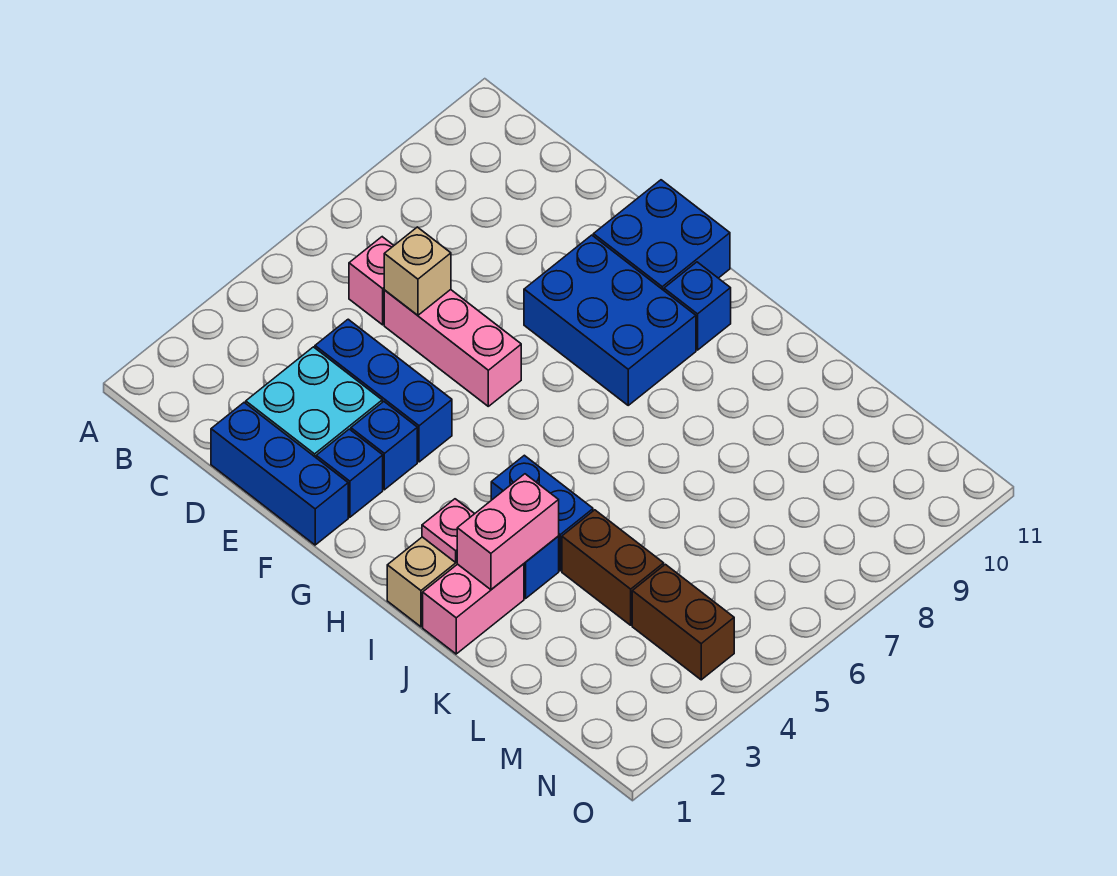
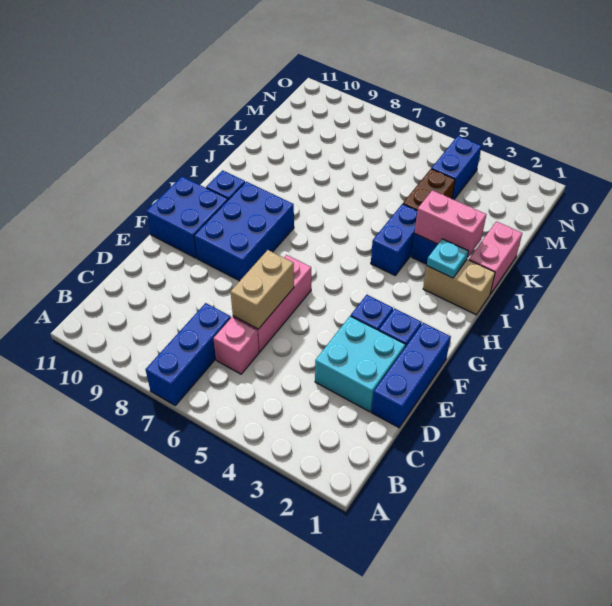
blue brick D4:F4 level 1 -> blue brick A7:C7 level 1
tan brick D6 level 2 -> tan brick D6:E6 level 2
pink plate I2 level 2 -> cyan plate I2 level 2
pink brick J1:J2 level 1 -> pink brick J1:K1 level 1
brown brick M4:N4 level 1 -> blue brick M4:N4 level 1

